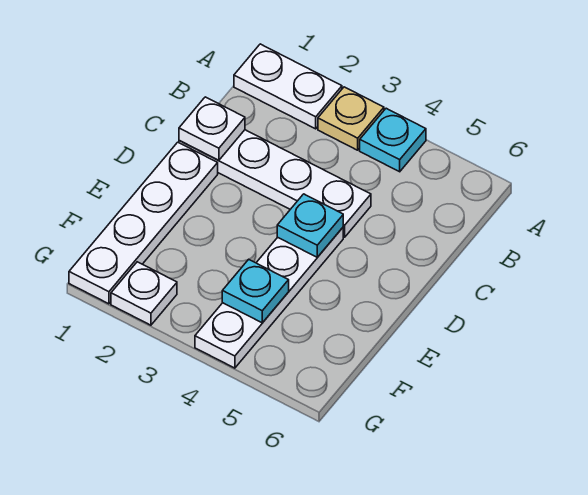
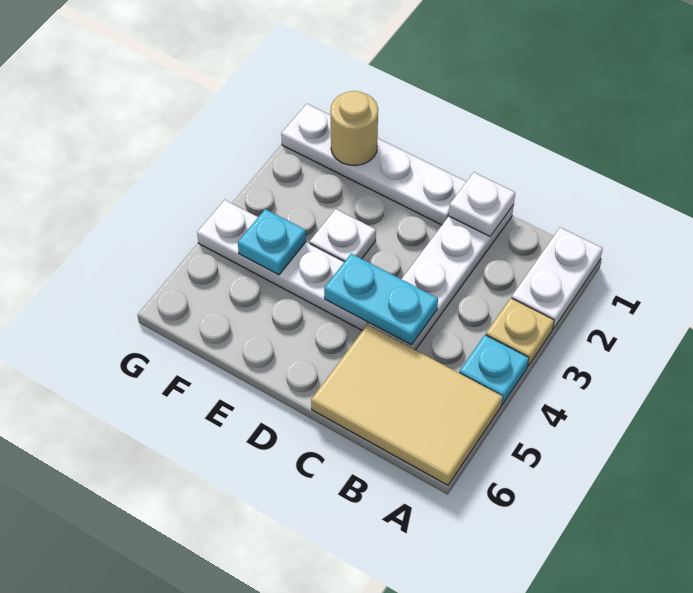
none -> tan tile A5:C6 level 1
cyan plate D4 level 2 -> cyan plate C4:D4 level 2
none -> tan round brick F1 level 2
white plate G2 level 1 -> white plate E3 level 1

